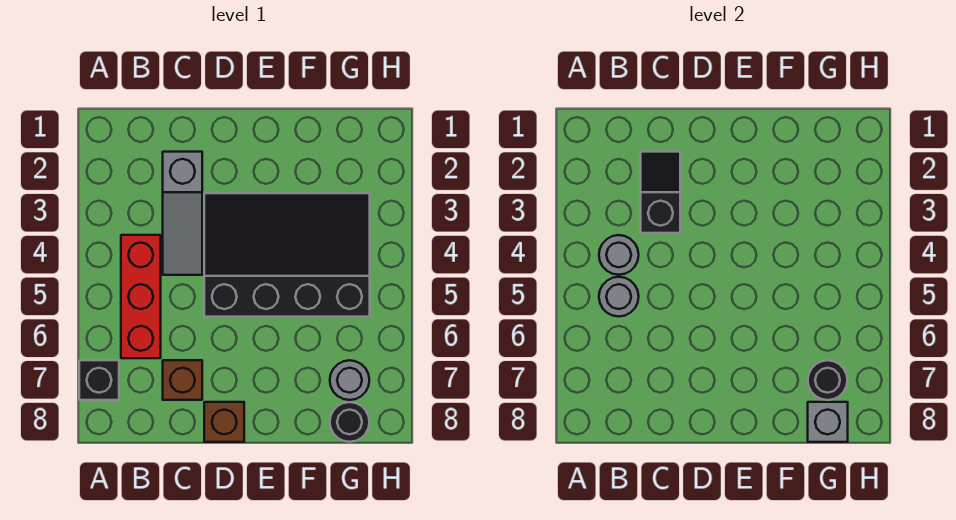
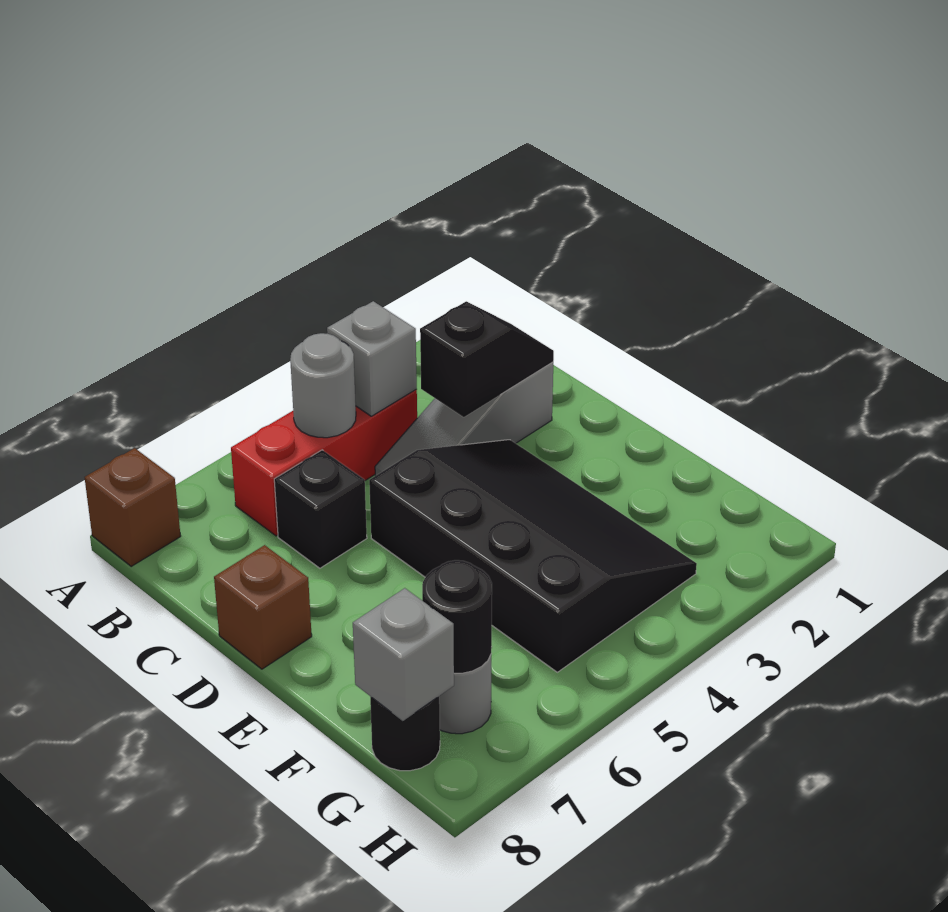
black brick A7 level 1 -> black brick C6 level 1
grey round brick B4 level 2 -> grey brick B4 level 2
brown brick C7 level 1 -> brown brick A8 level 1

